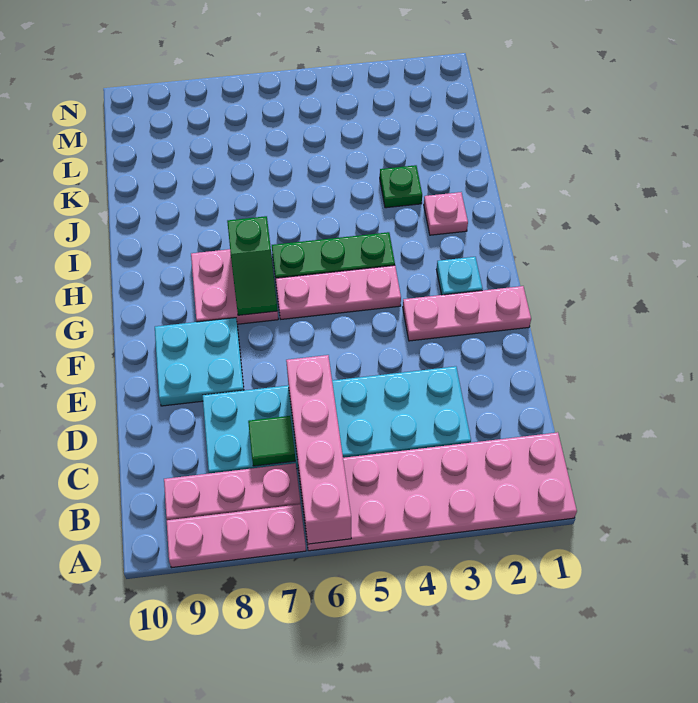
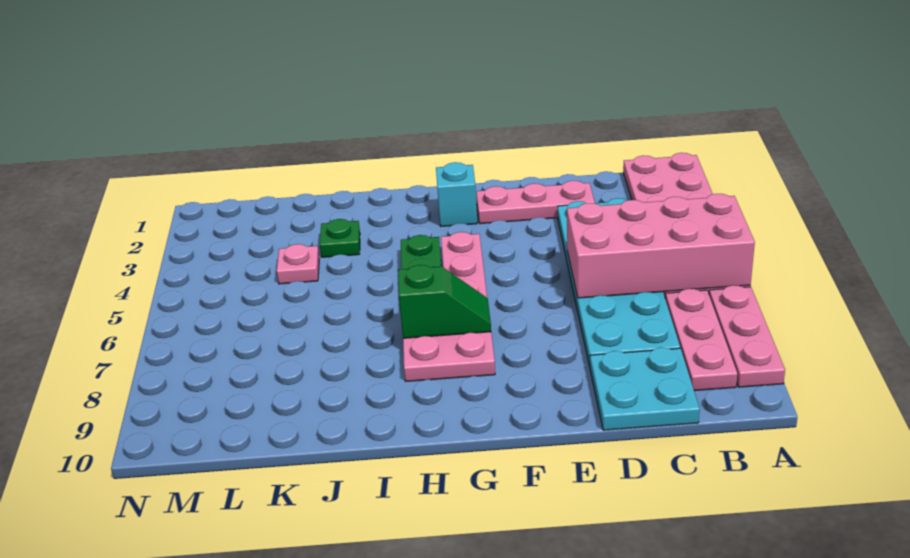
pink brick A6:D6 level 2 -> pink brick A5:D6 level 2
green tile C7 level 2 -> none
cyan plate E8:F9 level 1 -> cyan plate C9:D10 level 1
pink plate F1:F3 level 1 -> pink plate D2:F2 level 1
cyan plate G2 level 1 -> cyan brick G2 level 1
pink plate I2 level 1 -> pink plate K4 level 1

